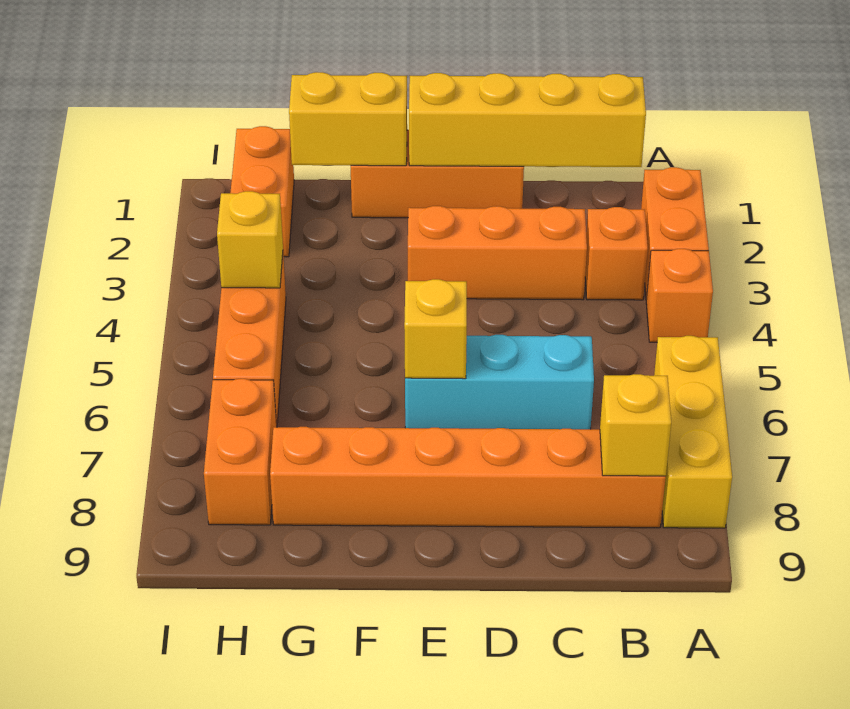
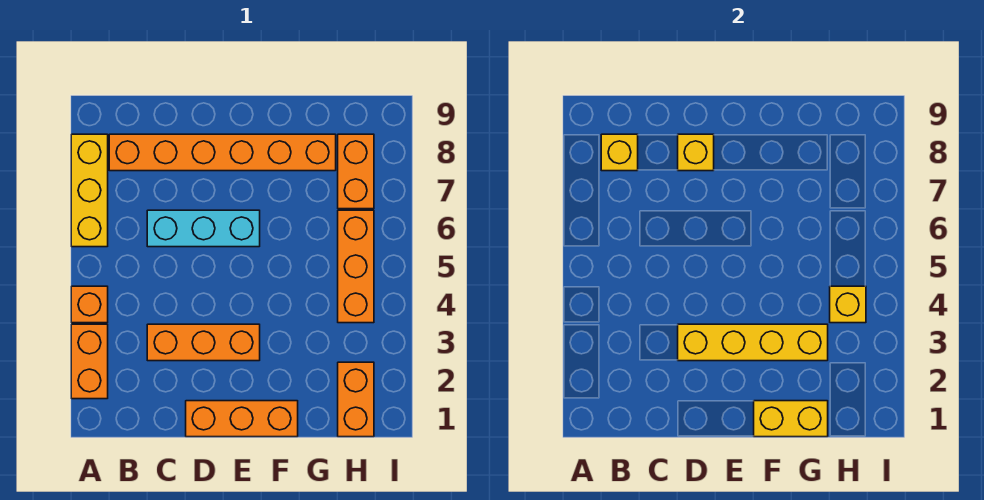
yellow brick B1:E1 level 2 -> yellow brick D3:G3 level 2
orange brick B3 level 1 -> none
yellow brick E6 level 2 -> yellow brick D8 level 2

